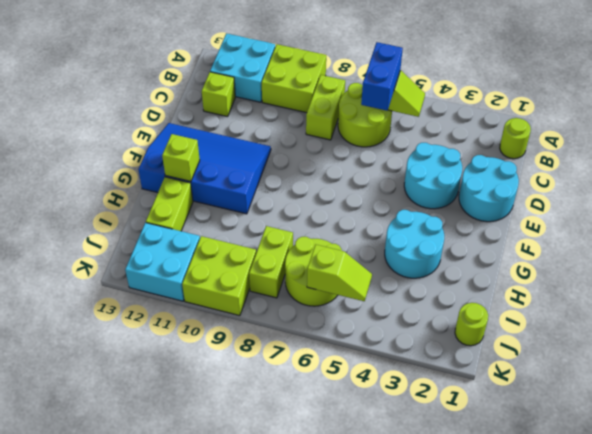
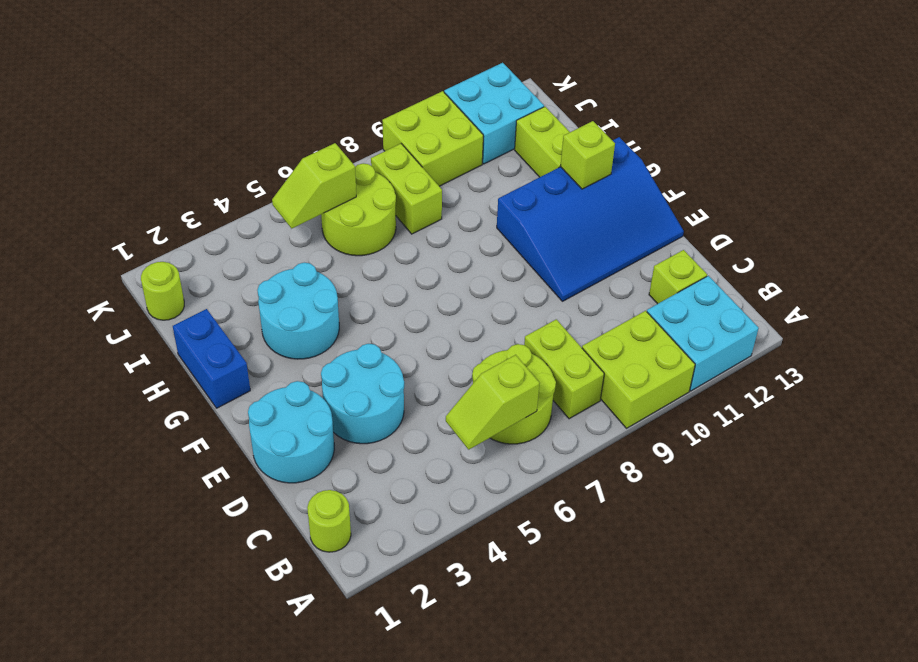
blue brick B6:C6 level 3 -> blue brick G1:H1 level 1

